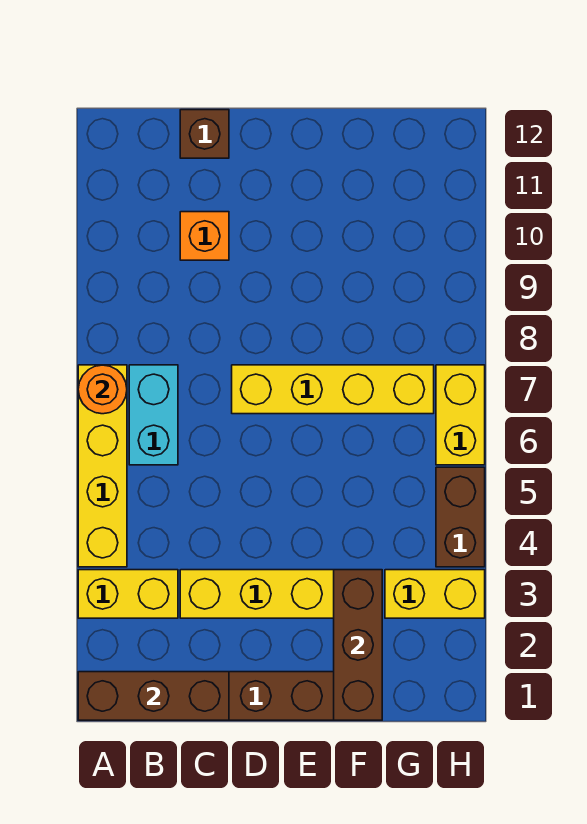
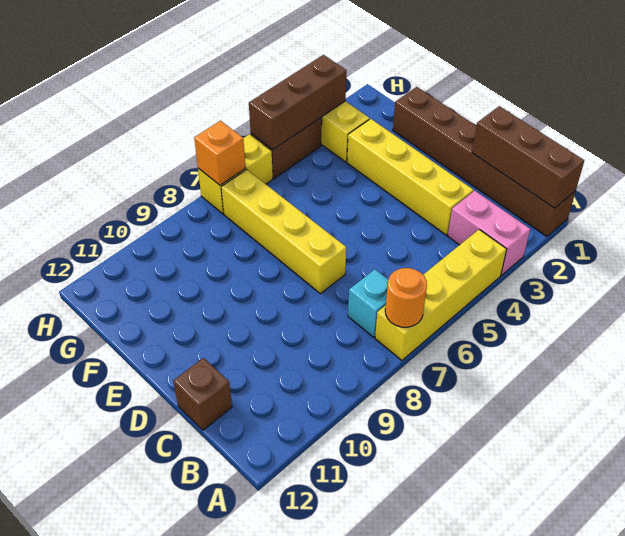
yellow brick A3:B3 level 1 -> pink brick A3:B3 level 1
cyan brick B6:B7 level 1 -> cyan brick B7 level 1
orange brick C10 level 1 -> orange brick H7 level 2
brown brick F1:F3 level 2 -> brown brick H3:H5 level 2

